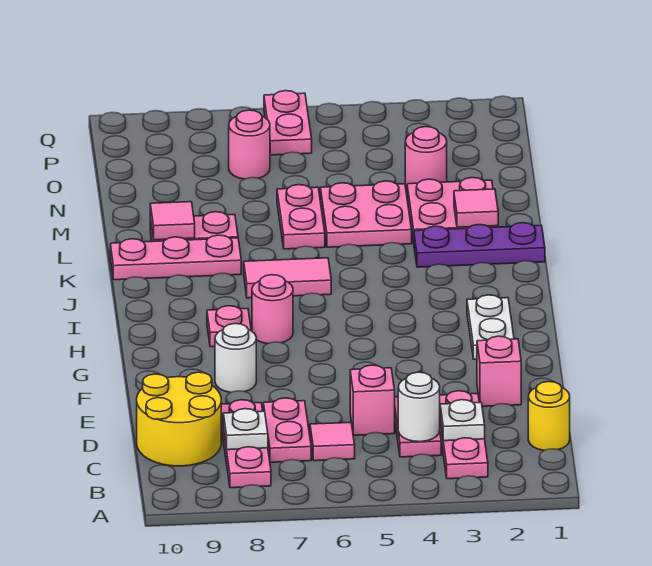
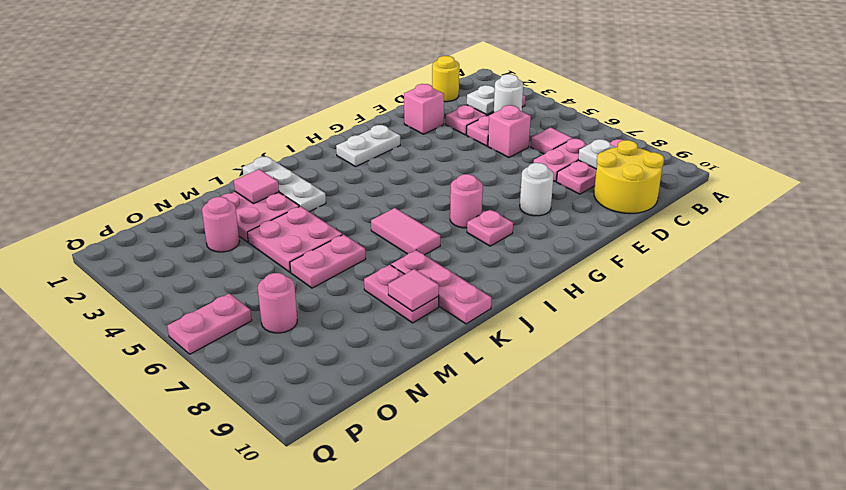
purple plate K1:K3 level 1 -> white plate K1:K3 level 1

